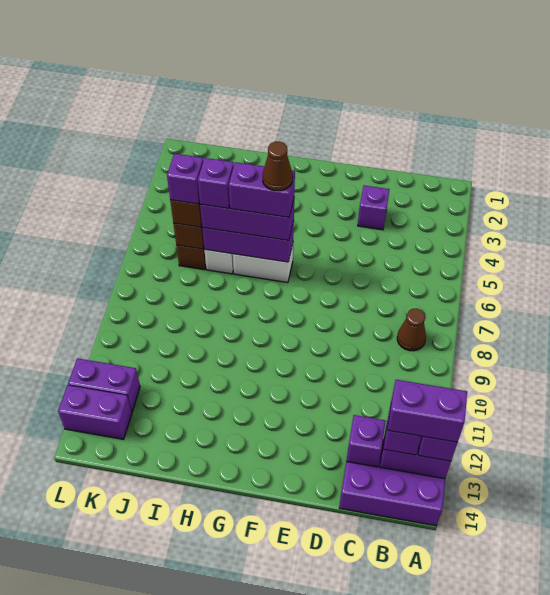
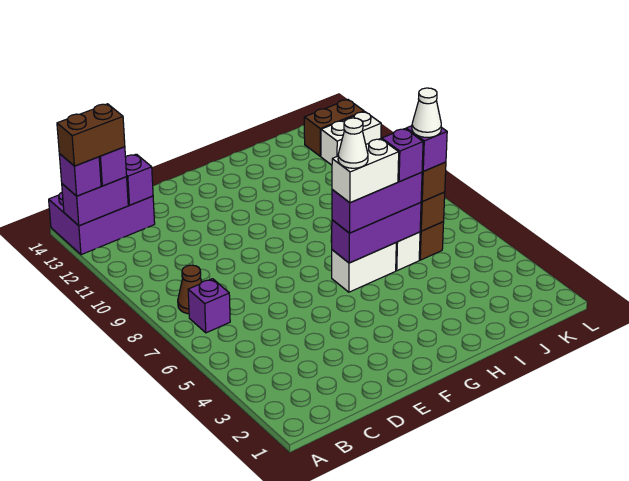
purple brick A13:B13 level 4 -> brown brick A13:B13 level 4
purple brick D3 level 1 -> purple brick B7 level 1
purple brick G6:H6 level 4 -> white brick G6:H6 level 4
brown cone G6 level 5 -> white cone G6 level 5
none -> white cone J6 level 5
purple brick K12:L12 level 1 -> white brick K12:L12 level 1
purple brick K13:L13 level 1 -> brown brick K13:L13 level 1

